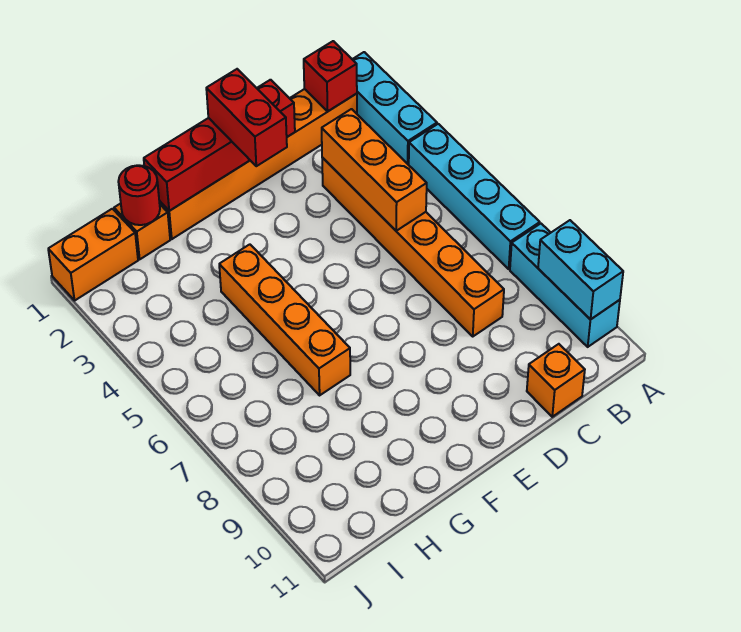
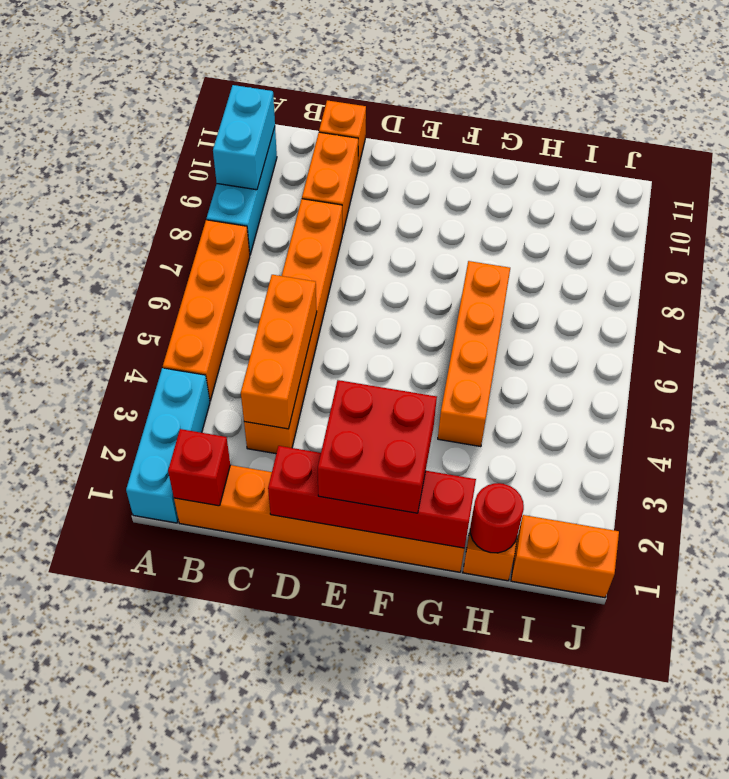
cyan brick A4:A7 level 1 -> orange brick A4:A7 level 1
none -> orange brick C9:C10 level 1
red brick E1:E2 level 3 -> red brick E1:F2 level 3

